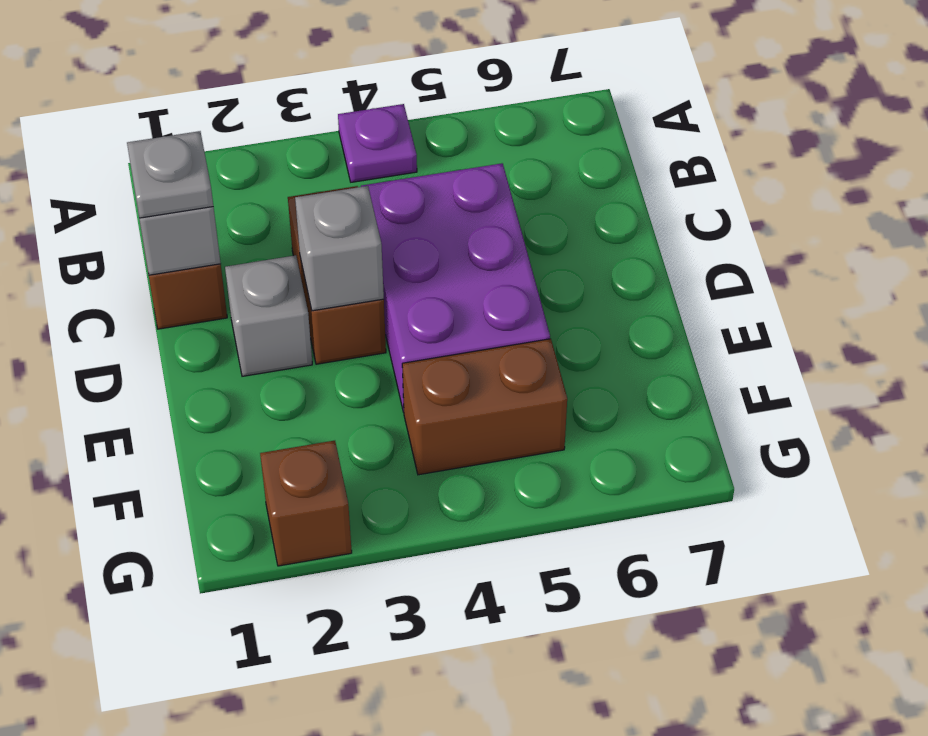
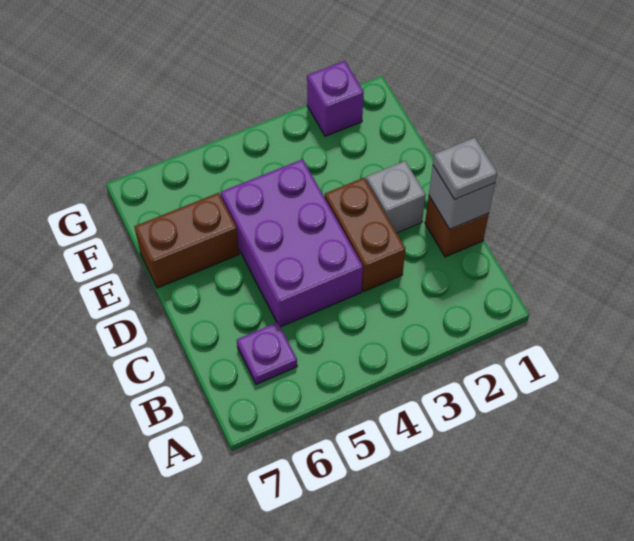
purple plate A4 level 1 -> purple plate B6 level 1
grey brick D3 level 2 -> none
brown brick F4:F5 level 1 -> brown brick E6:E7 level 1
brown brick G2 level 1 -> purple brick G2 level 1

